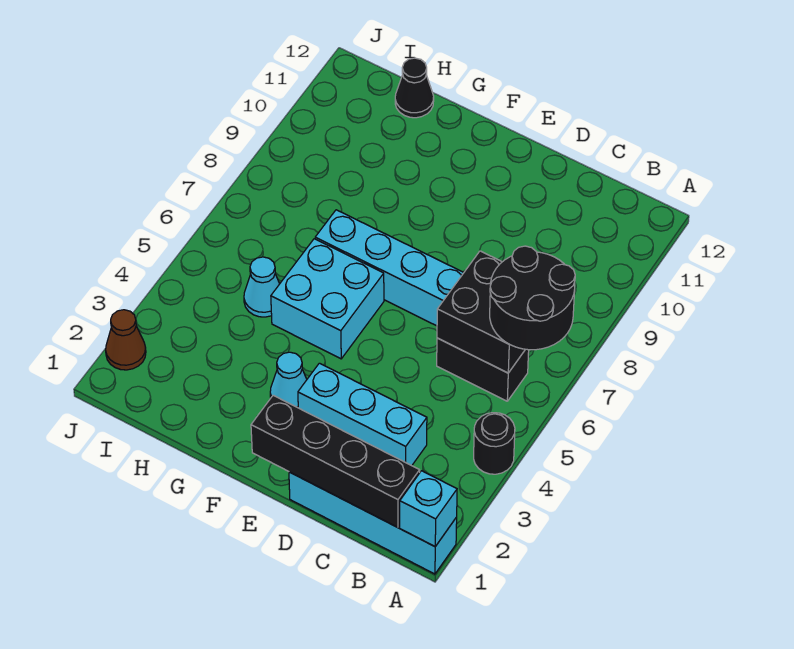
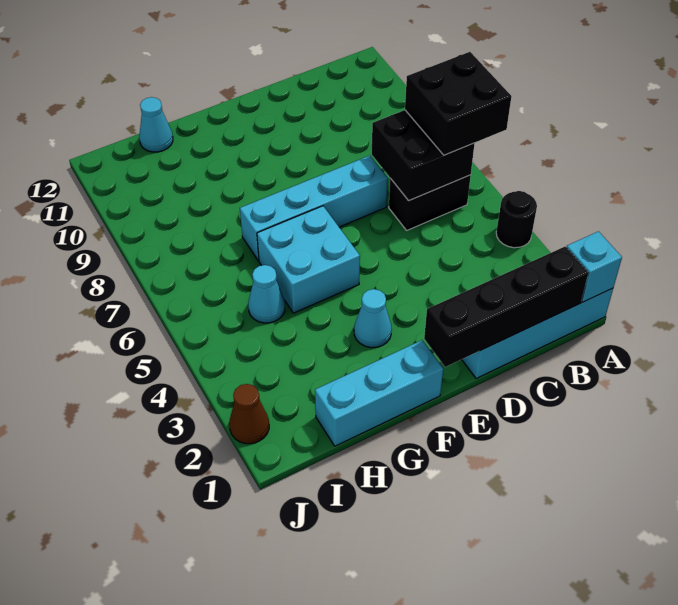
black round brick A6:B7 level 3 -> black brick A6:B7 level 3
cyan brick C3:E3 level 1 -> cyan brick F1:H1 level 1
black cone H12 level 1 -> cyan cone H12 level 1

